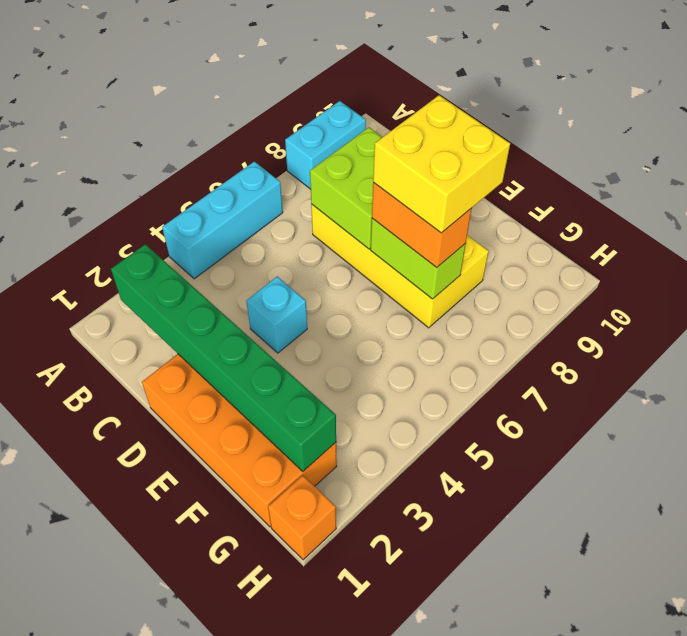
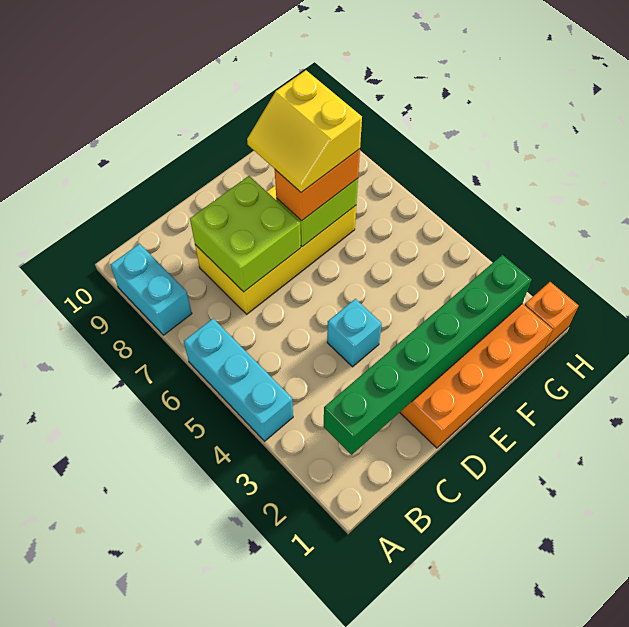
yellow brick E7:F8 level 4 -> yellow slope E7:F8 level 4 top F

